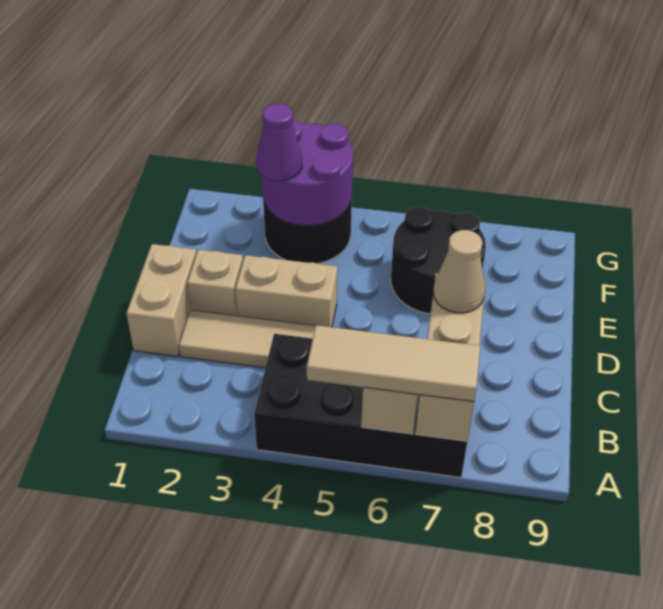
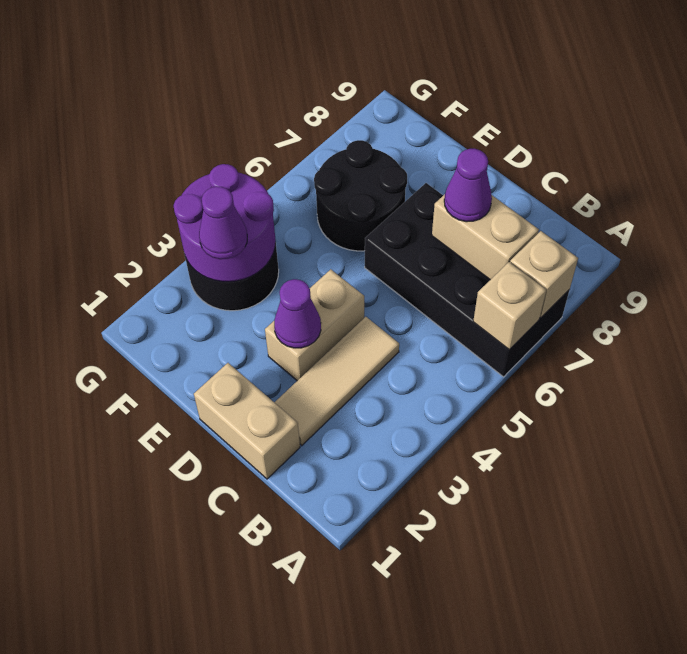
black brick A4:B7 level 1 -> black brick A6:D7 level 1
tan tile A5:A7 level 3 -> none
tan cone C7 level 3 -> purple cone C7 level 3
tan brick D2 level 1 -> none
none -> purple cone D3 level 2

